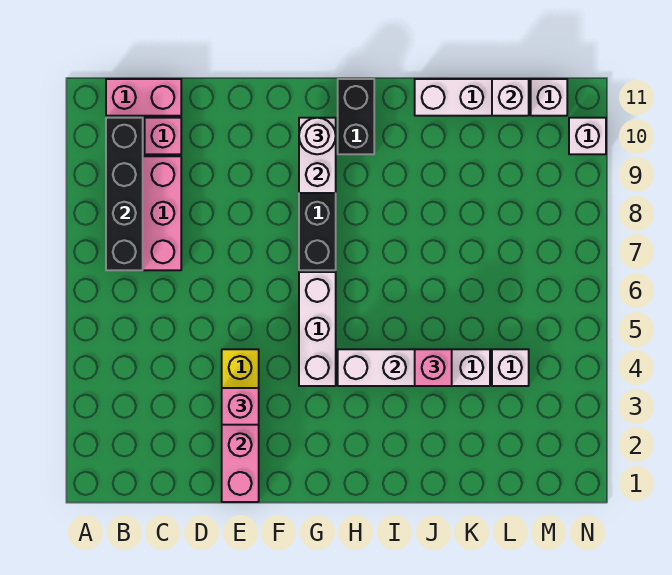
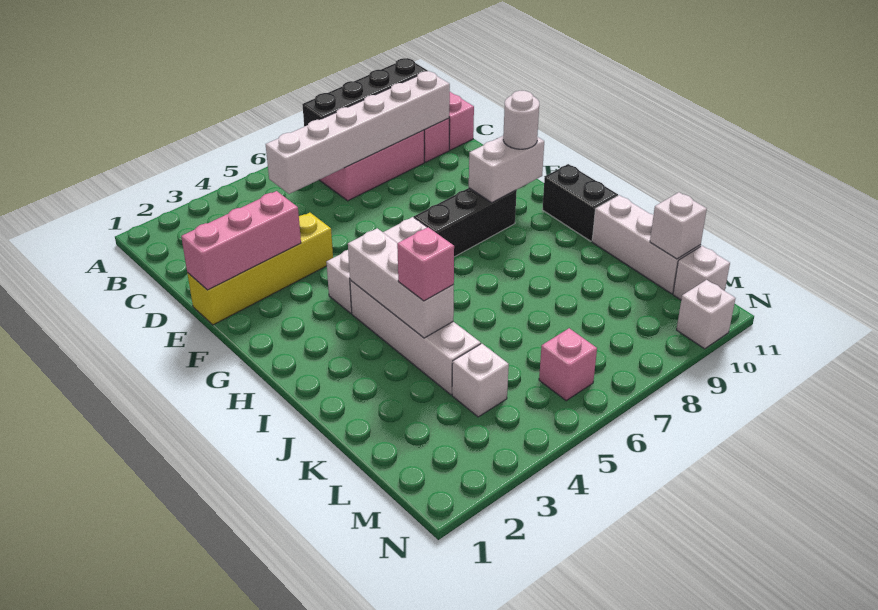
none -> white brick C5:C10 level 2
pink brick E3 level 3 -> pink brick M6 level 1
black brick H10:H11 level 1 -> black brick H11:I11 level 1

